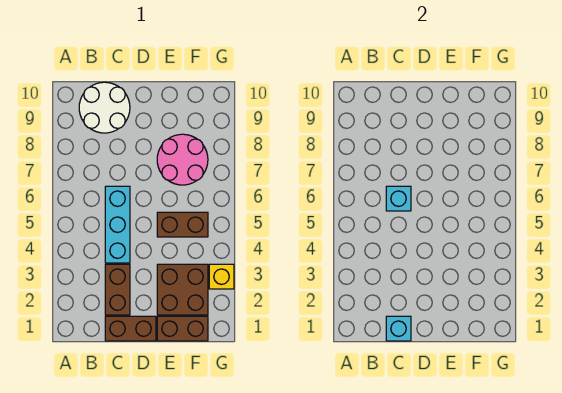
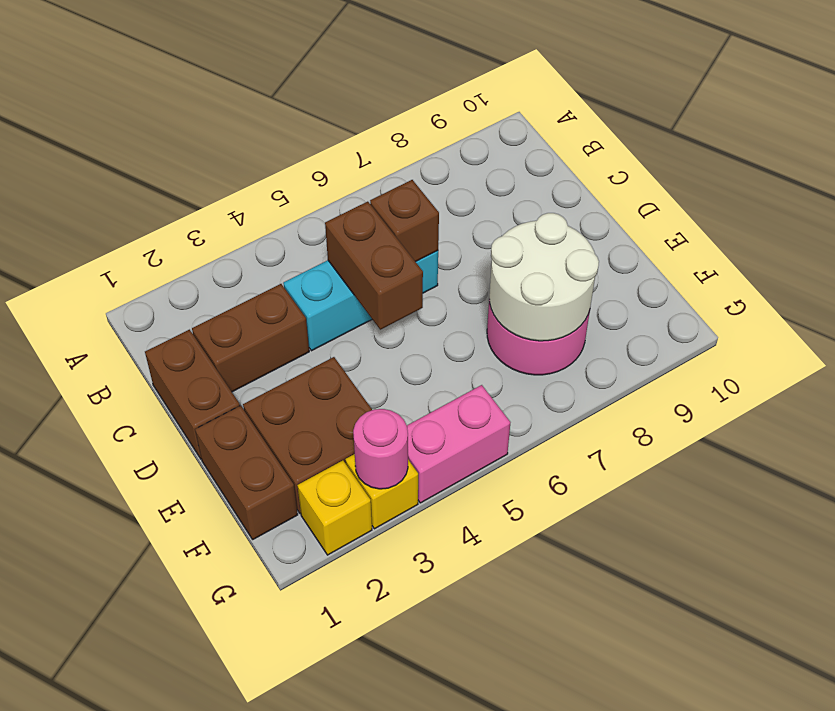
white round brick B9:C10 level 1 -> white round brick E7:F8 level 2
cyan brick C1 level 2 -> none
cyan brick C6 level 2 -> brown brick C6 level 2
brown brick E5:F5 level 1 -> brown brick C5:D5 level 2
none -> yellow brick G2 level 1
none -> pink round brick G3 level 2
none -> pink brick G4:G5 level 1

